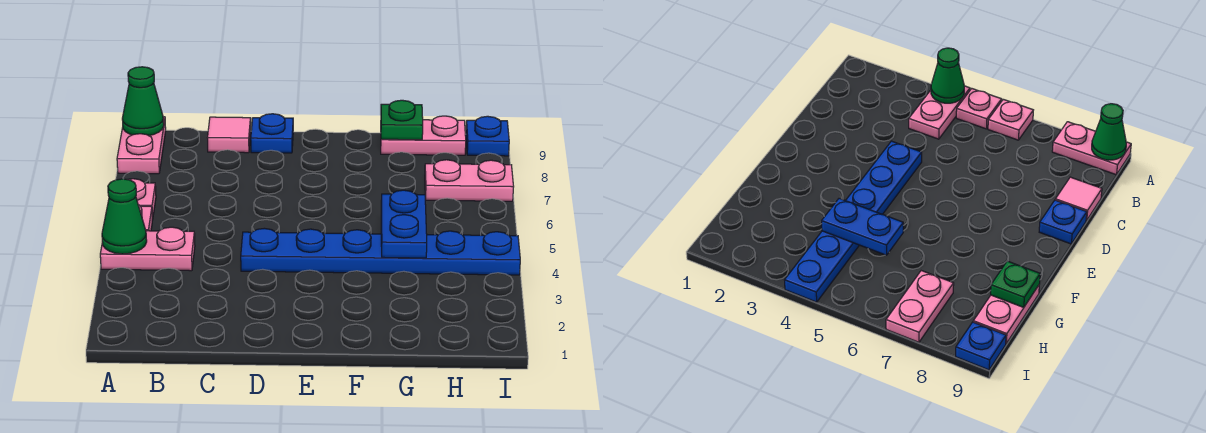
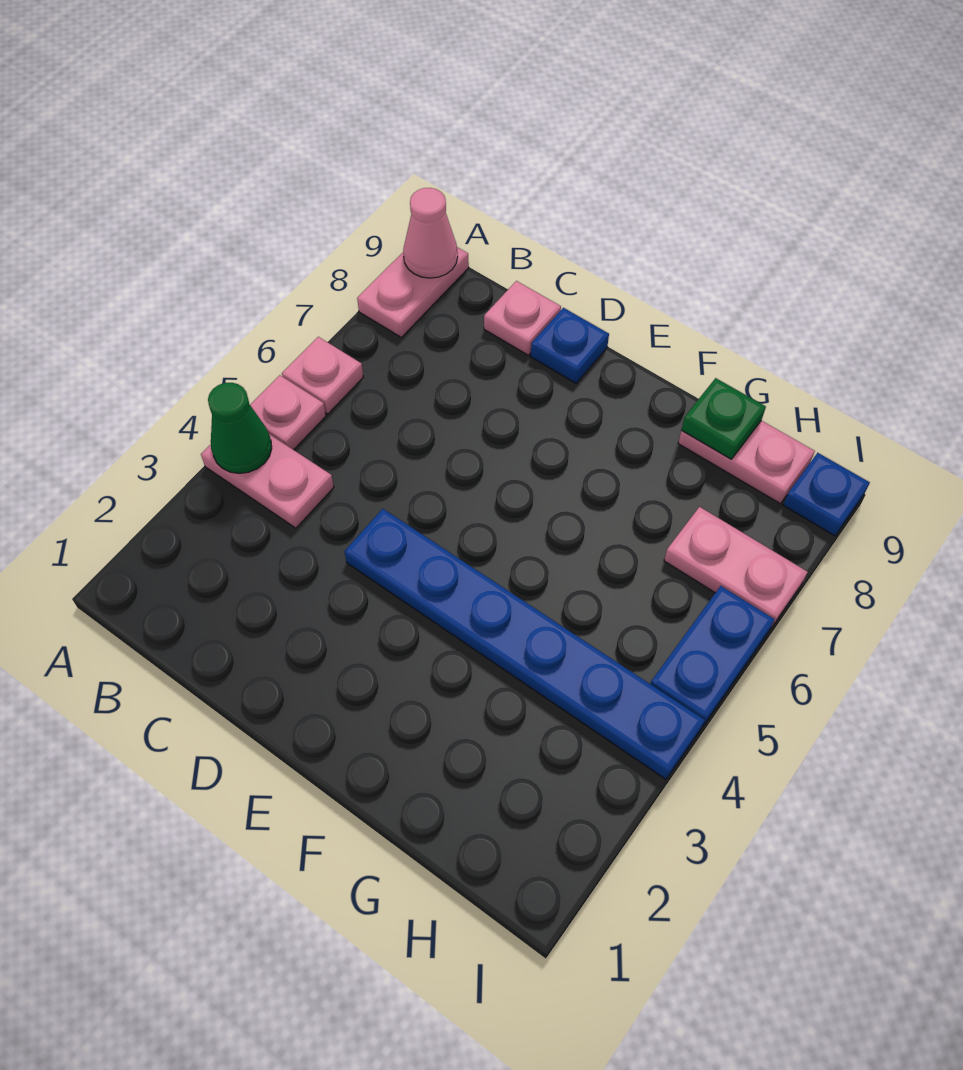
green cone A9 level 2 -> pink cone A9 level 2
pink tile C9 level 1 -> pink plate C9 level 1
blue plate G4:G5 level 2 -> blue plate I5:I6 level 1

